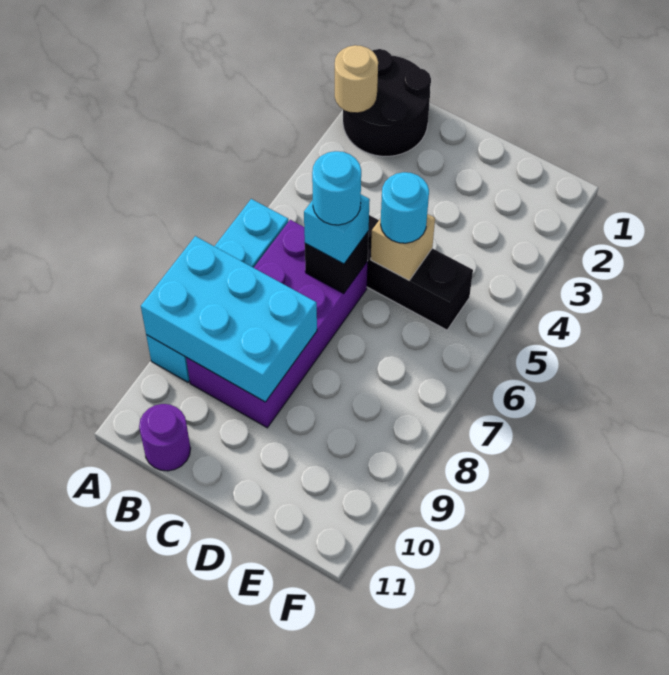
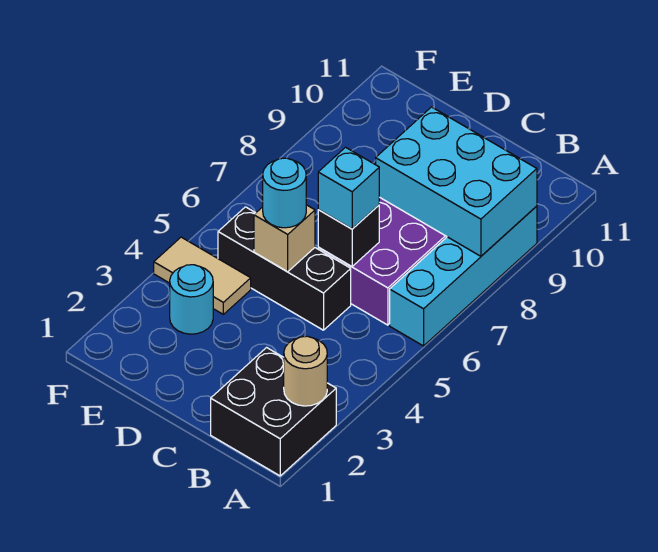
black round brick A1:B2 level 1 -> black brick A1:B2 level 1
purple round brick B11 level 1 -> none
cyan round brick C6 level 4 -> cyan round brick E3 level 1
none -> tan tile E4:F4 level 1

